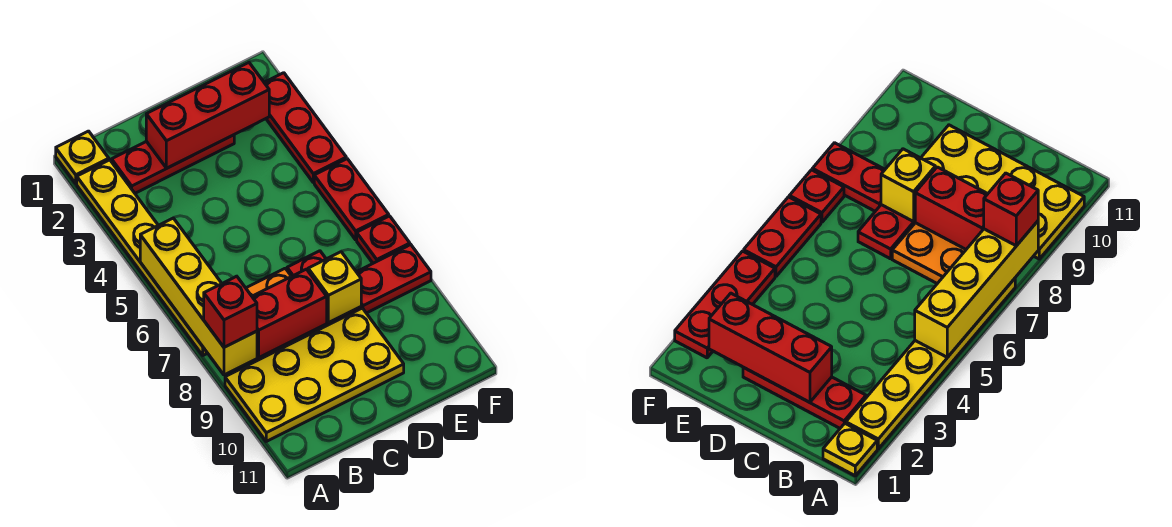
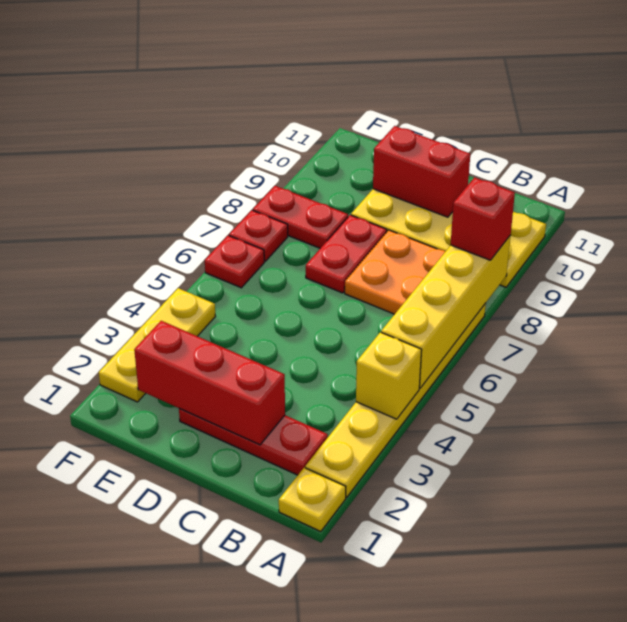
red brick B8:C8 level 2 -> red brick C10:D10 level 2
yellow brick D8 level 2 -> yellow brick A4 level 2
red plate F2:F4 level 1 -> yellow plate F2:F4 level 1
red plate F5:F6 level 1 -> red plate F6 level 1

